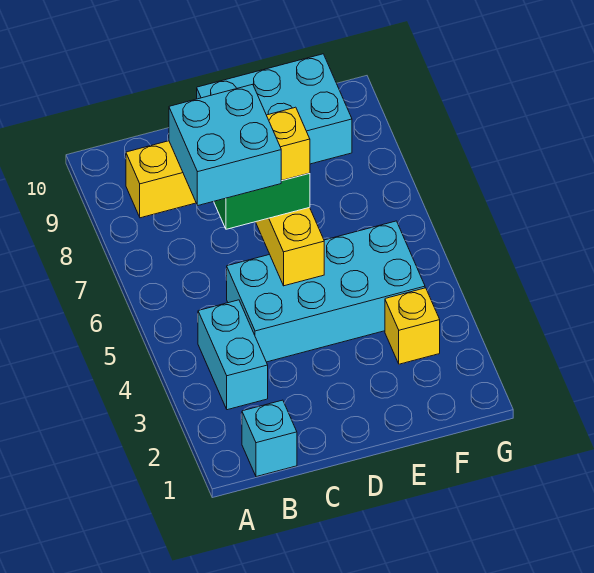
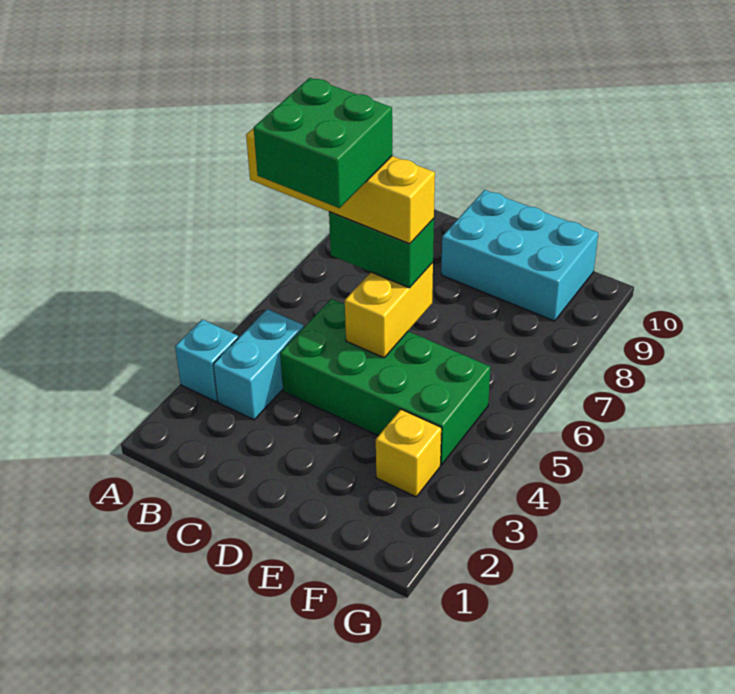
cyan brick B1 level 1 -> cyan brick A3 level 1
cyan brick B5:C6 level 5 -> green brick B5:C6 level 5
cyan brick C4:F5 level 1 -> green brick C4:F5 level 1

